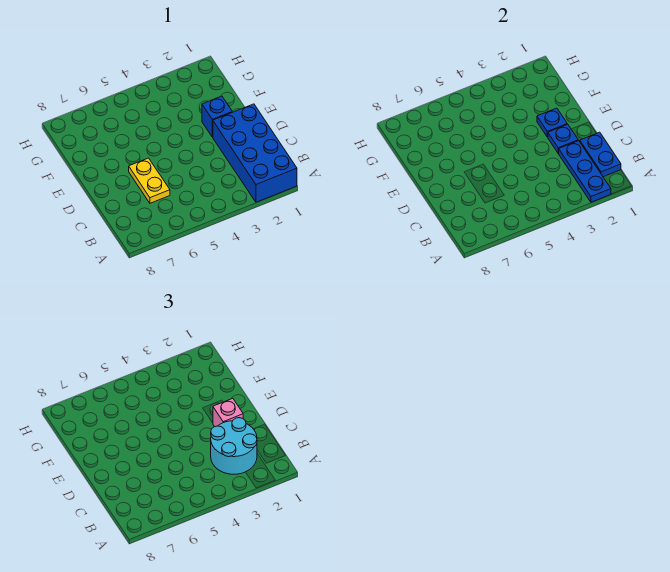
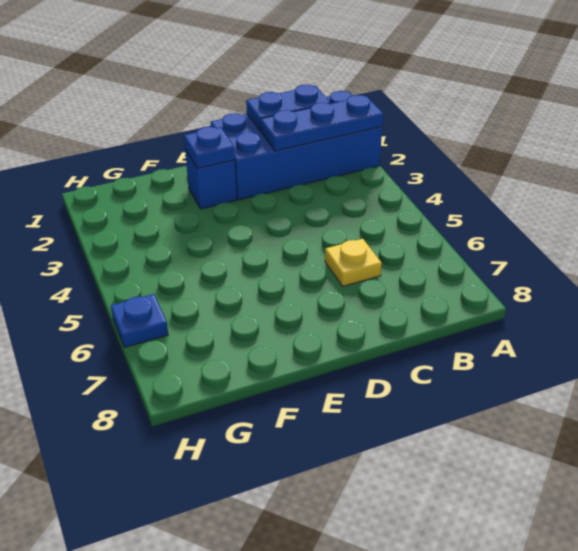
cyan round brick B2:C3 level 3 -> none
yellow plate C6:D6 level 1 -> yellow plate C6 level 1
blue plate D2 level 2 -> blue plate H6 level 1
pink brick D2 level 3 -> none

